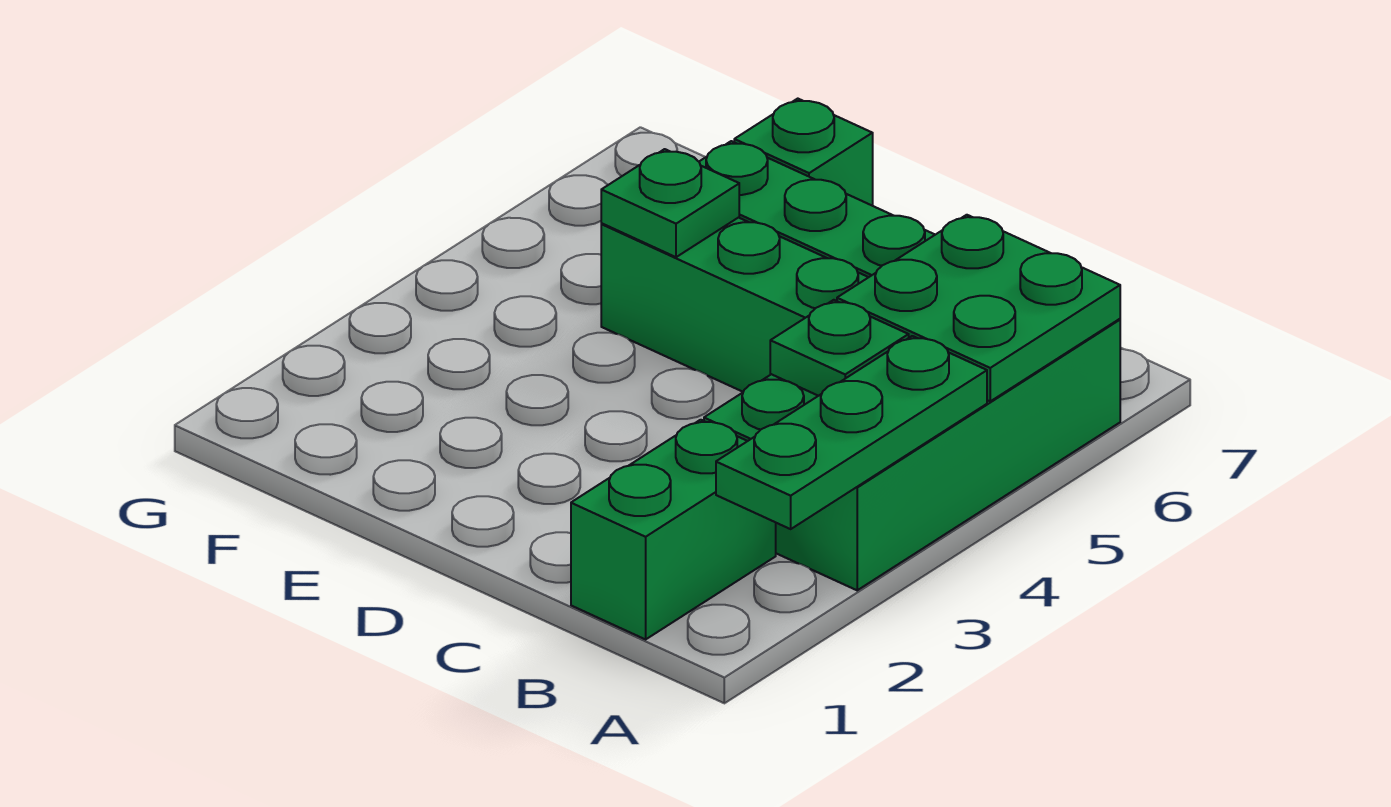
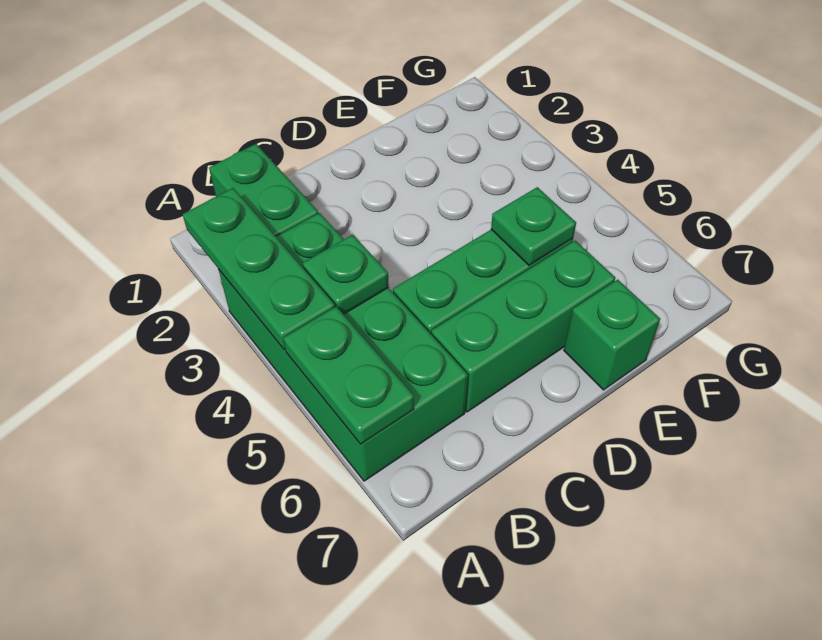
green plate A5:B6 level 2 -> green plate A5:A6 level 2

